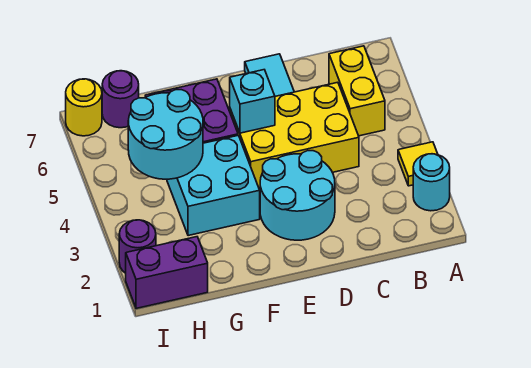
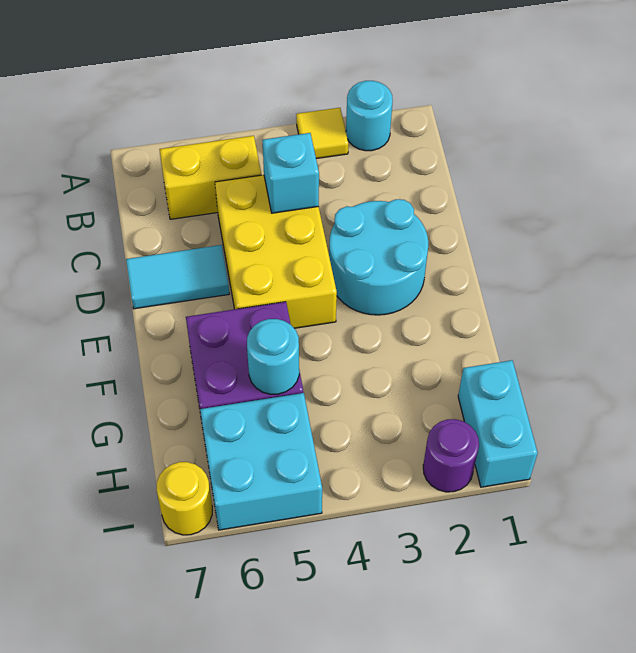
cyan brick E5 level 2 -> cyan brick C4 level 2
cyan brick F3:G4 level 1 -> cyan brick H5:I6 level 1
cyan round brick G4:H5 level 2 -> cyan round brick G5 level 2
purple brick H1:I1 level 1 -> cyan brick H1:I1 level 1
purple round brick H7 level 1 -> none

